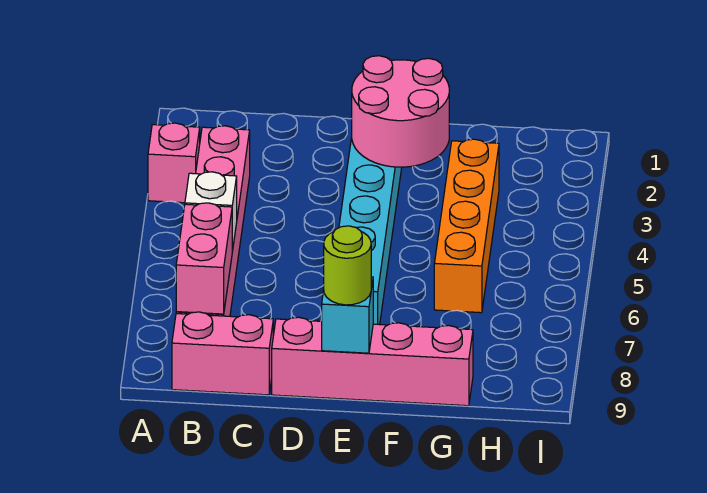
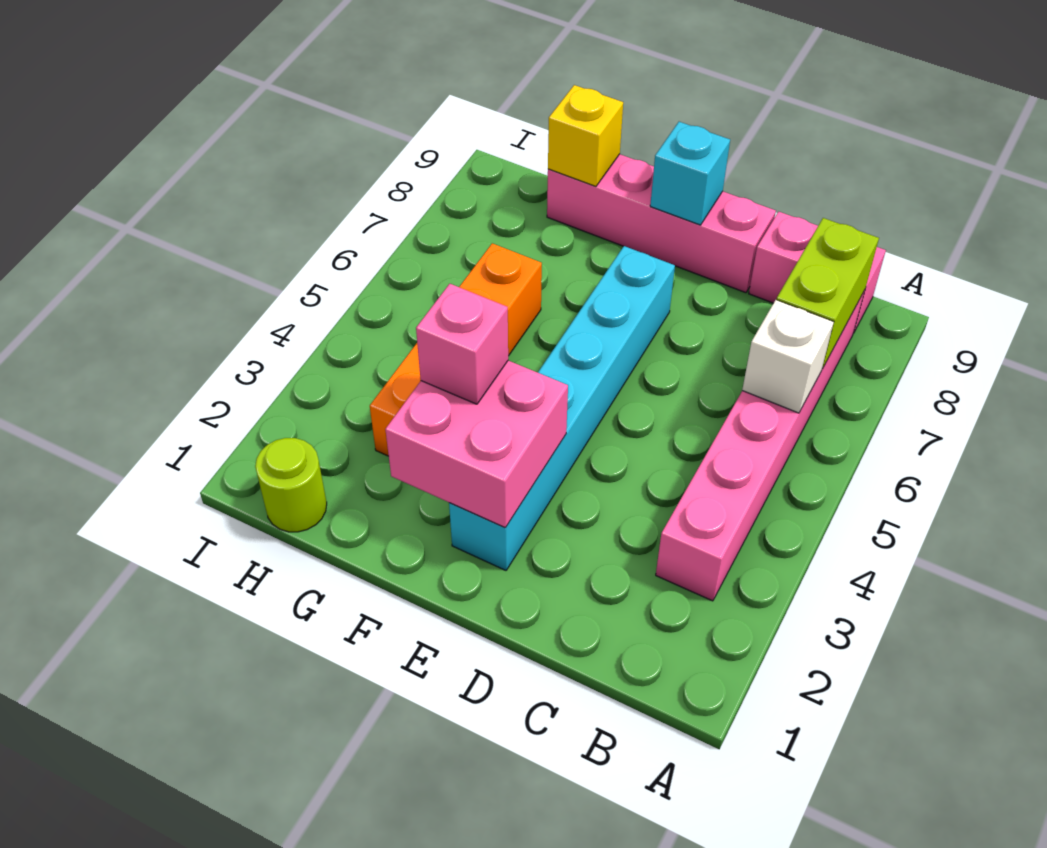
pink brick A3 level 1 -> pink brick F3 level 3
pink brick B7:B8 level 2 -> lime brick B7:B8 level 2
pink round brick E2:F3 level 2 -> pink brick E2:F3 level 2
lime round brick E9 level 3 -> lime round brick H1 level 1
none -> yellow brick G9 level 2

